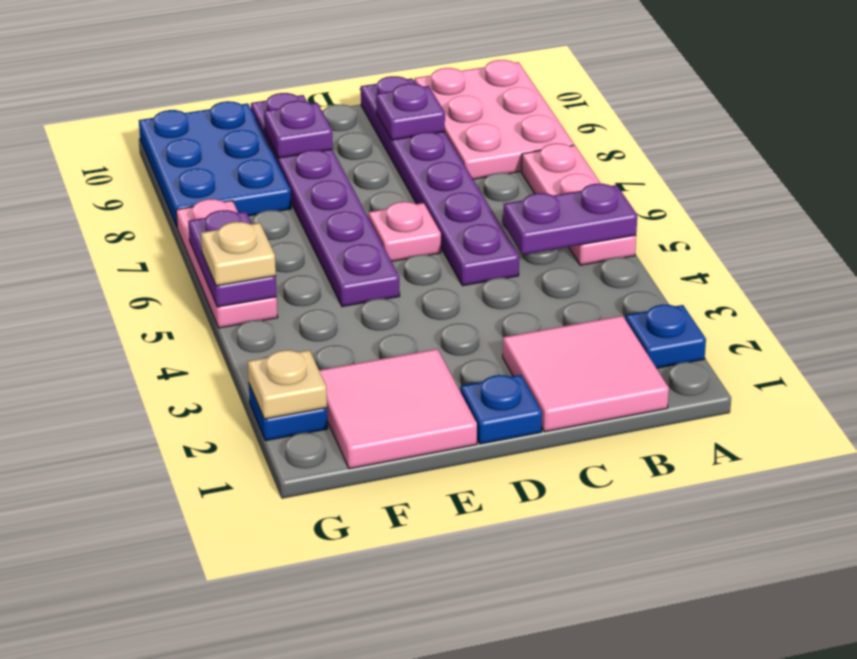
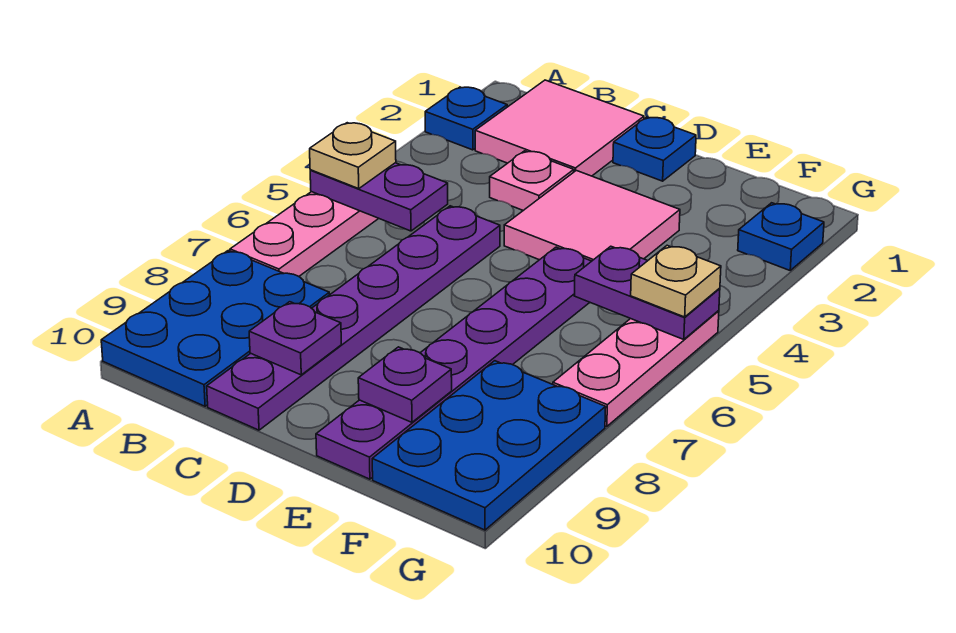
pink plate A8:B10 level 1 -> blue plate A8:B10 level 1
pink plate D6 level 1 -> pink plate C3 level 1
pink tile E1:F2 level 1 -> pink tile D3:E4 level 1
tan plate G2 level 2 -> tan plate A5 level 3
purple plate G5:G6 level 2 -> purple plate F5:G5 level 2

